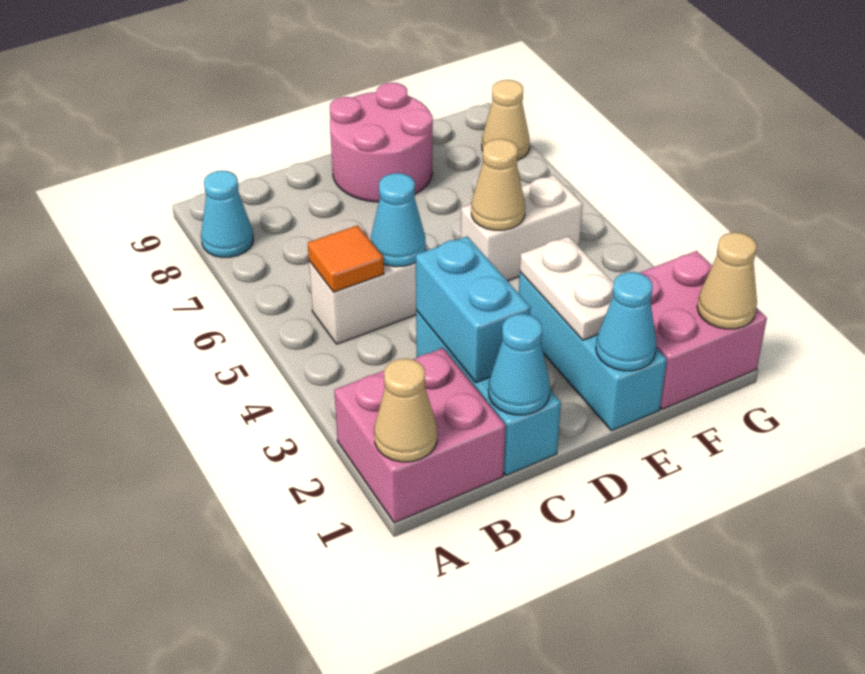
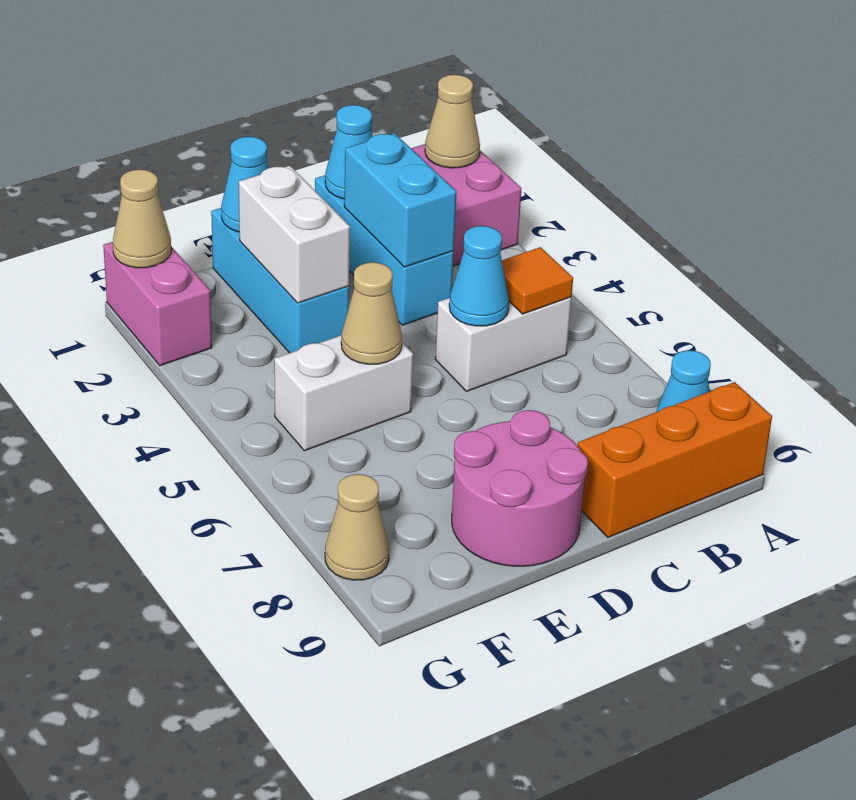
none -> orange brick A9:C9 level 1
white plate E2:E3 level 2 -> white brick E2:E3 level 2
pink brick F1:G2 level 1 -> pink brick G1:G2 level 1

